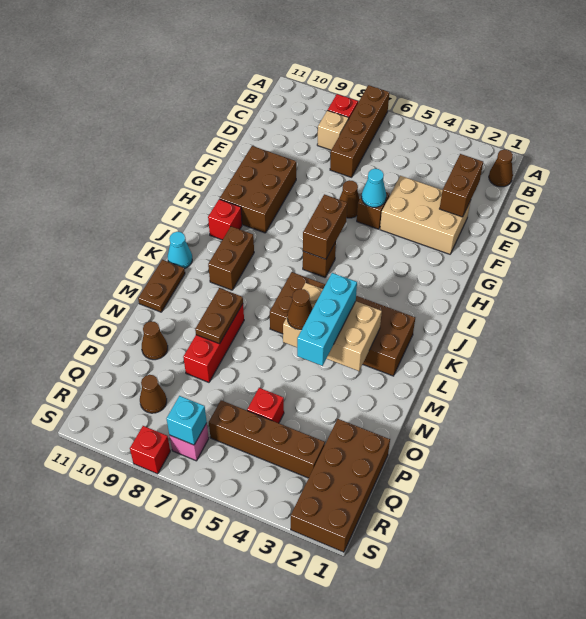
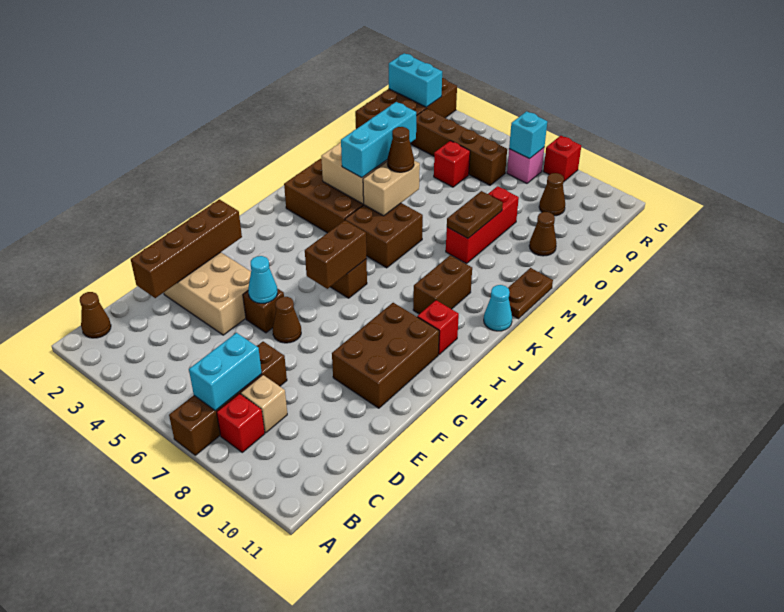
none -> cyan brick B7:C7 level 2
brown brick D2:E2 level 2 -> brown brick D2:G2 level 2
none -> cyan brick R1:R2 level 2

